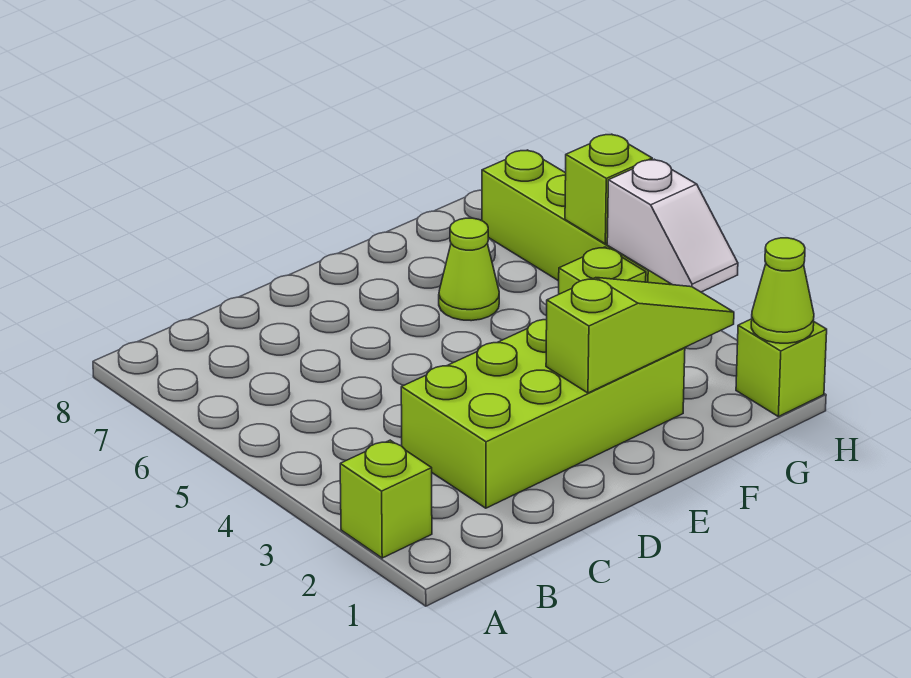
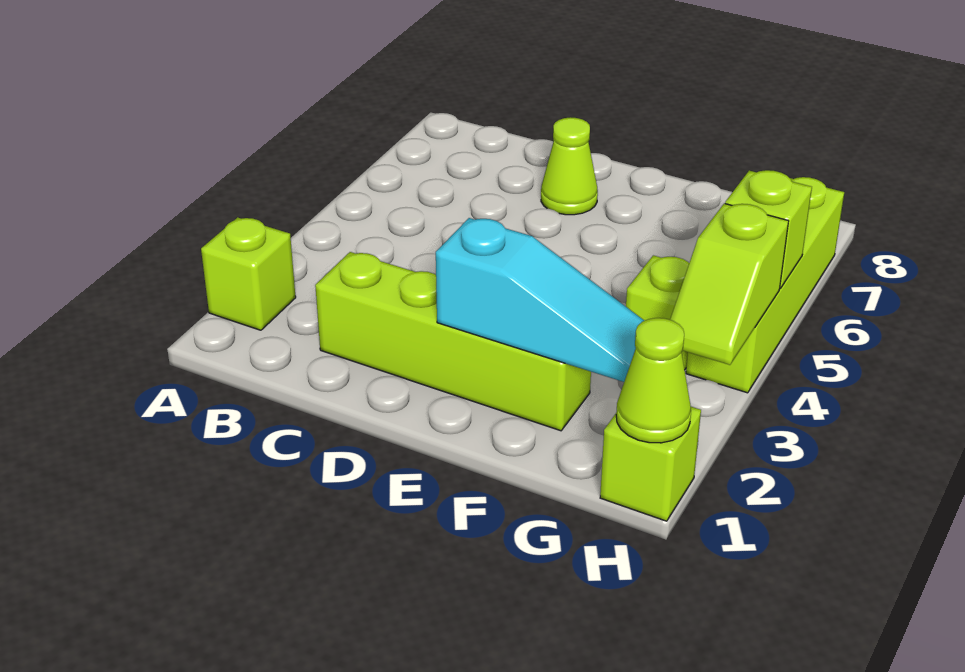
lime brick C2:F3 level 1 -> lime brick C2:F2 level 1
lime slope E2:G2 level 2 top E -> cyan slope E2:G2 level 2 top E
lime cone F6 level 1 -> lime cone D7 level 1
white slope H3:H4 level 2 top 4 -> lime slope H3:H4 level 2 top 4

